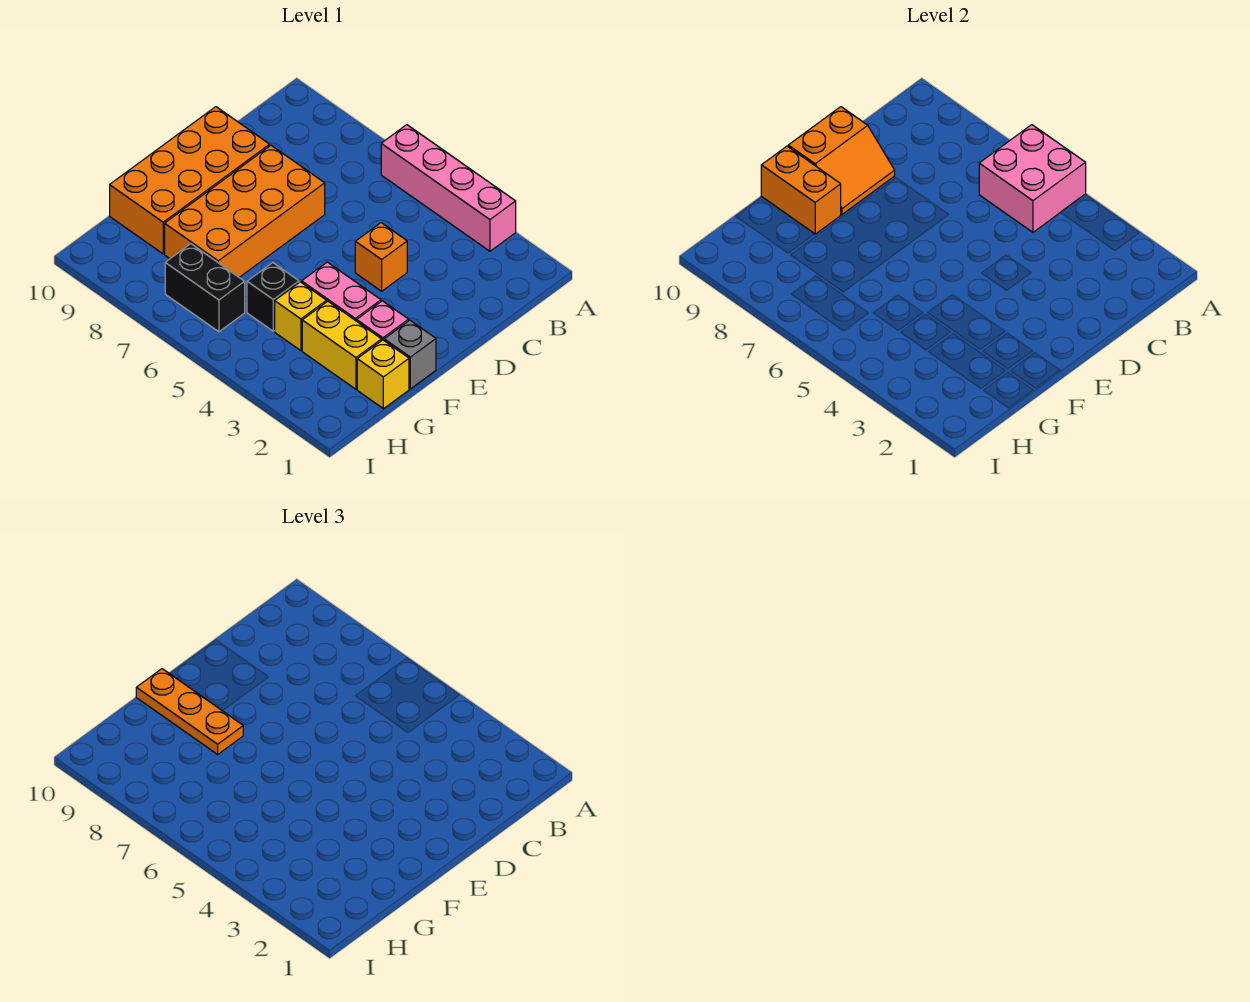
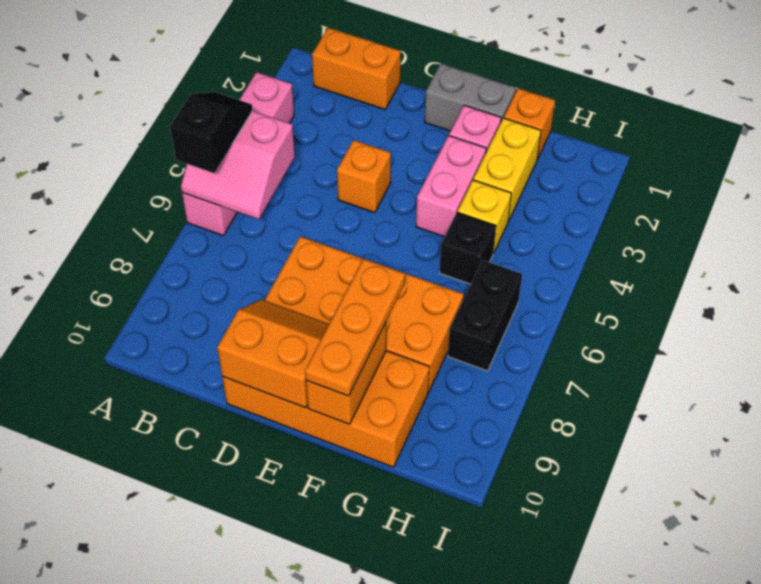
pink brick A5:B6 level 2 -> pink slope A5:B6 level 2 top 5
none -> black slope A5:A6 level 3 top 6
none -> orange brick B1:C1 level 1
grey brick F1 level 1 -> grey brick E1:F1 level 1
yellow brick G1 level 1 -> orange brick G1 level 1

